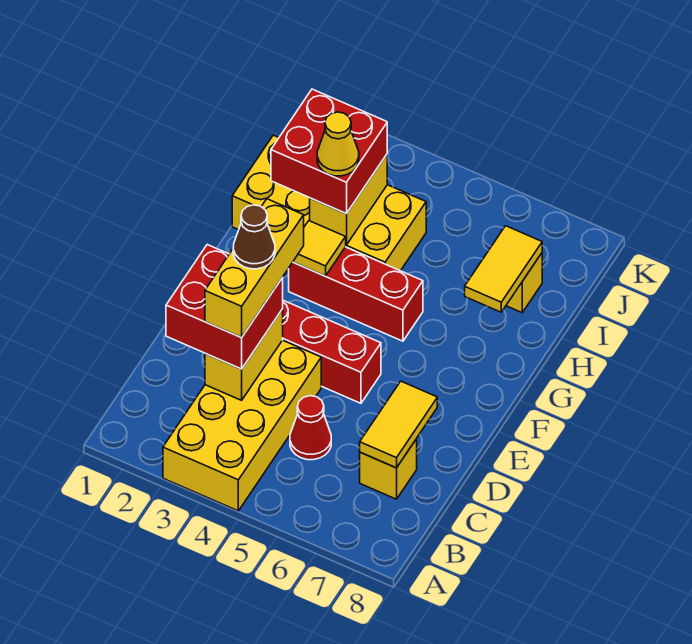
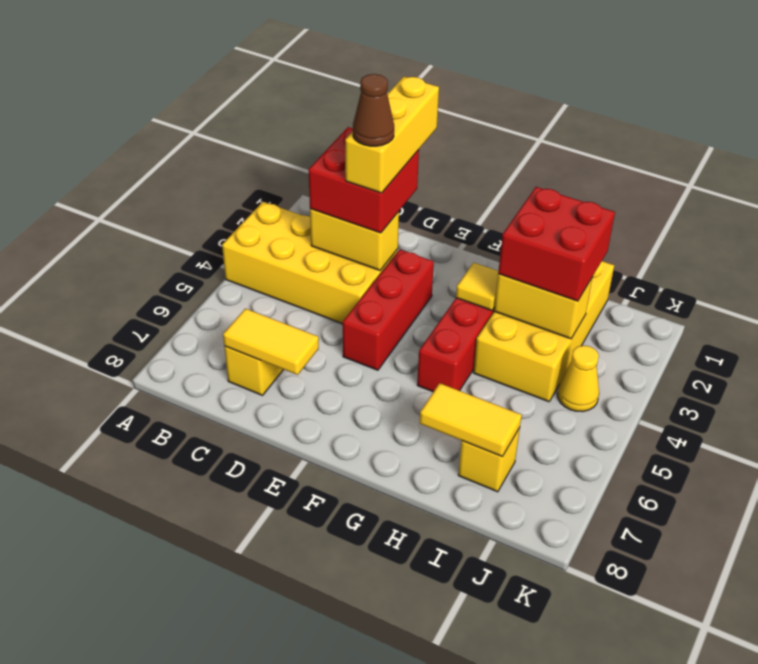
yellow brick C3:E3 level 4 -> yellow brick D1:D3 level 4
red cone C5 level 1 -> none
yellow cone H3 level 4 -> yellow cone J4 level 1

